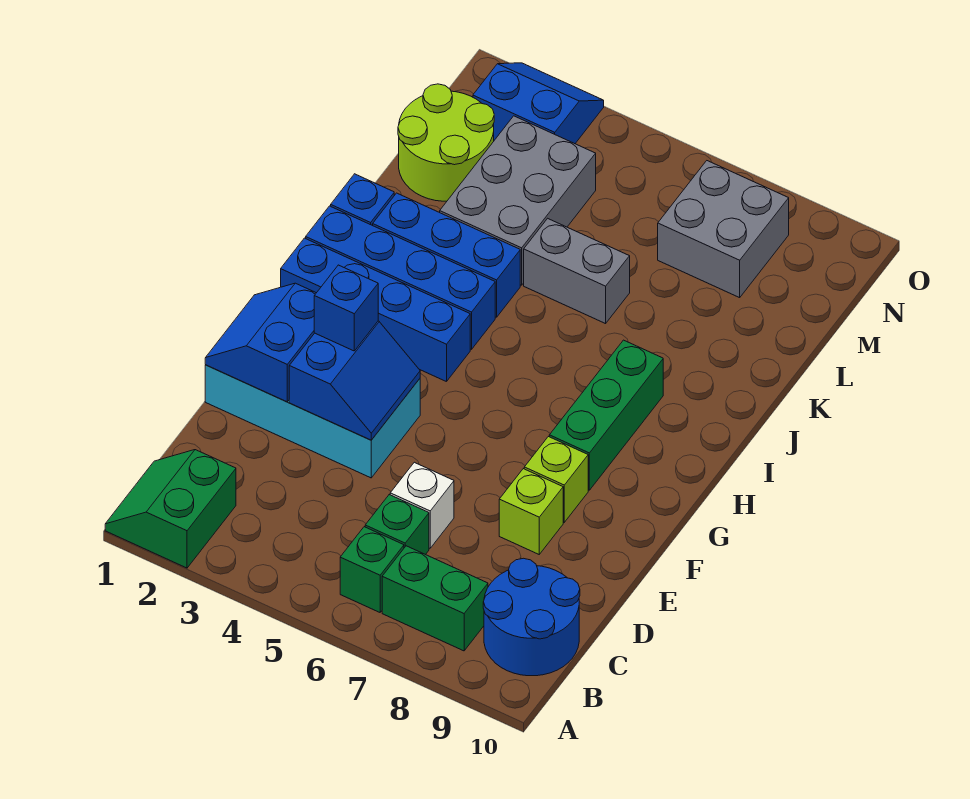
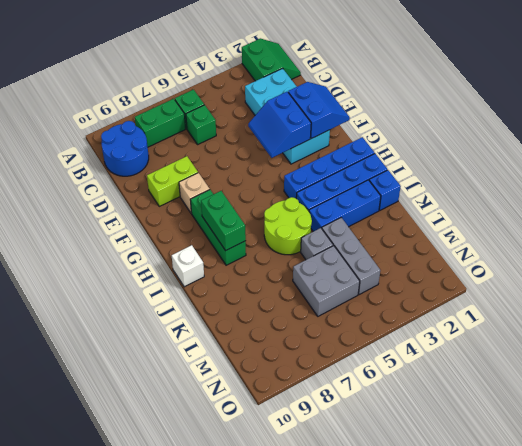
white brick D6 level 1 -> white brick I10 level 1
cyan brick E1:F4 level 1 -> cyan brick C2:F3 level 1
lime brick E8 level 1 -> lime brick E8:E9 level 1
blue brick F3 level 3 -> none
lime brick F8 level 1 -> tan brick F8 level 1
none -> green brick H8:I8 level 2
grey brick K3:M4 level 1 -> grey brick K4:M4 level 1
grey brick K5:K6 level 1 -> grey brick K5 level 1
lime round brick L1:M2 level 1 -> lime round brick I5:J6 level 1
grey brick M7:N8 level 1 -> grey brick L5:M6 level 1
blue slope N2:O3 level 1 top N -> none

